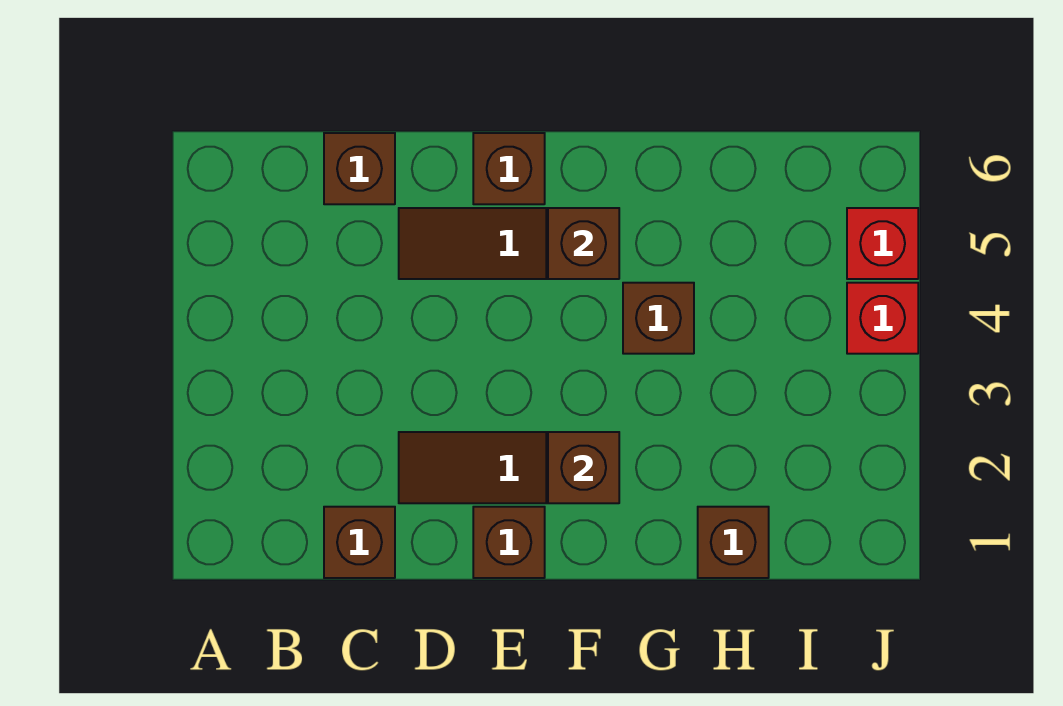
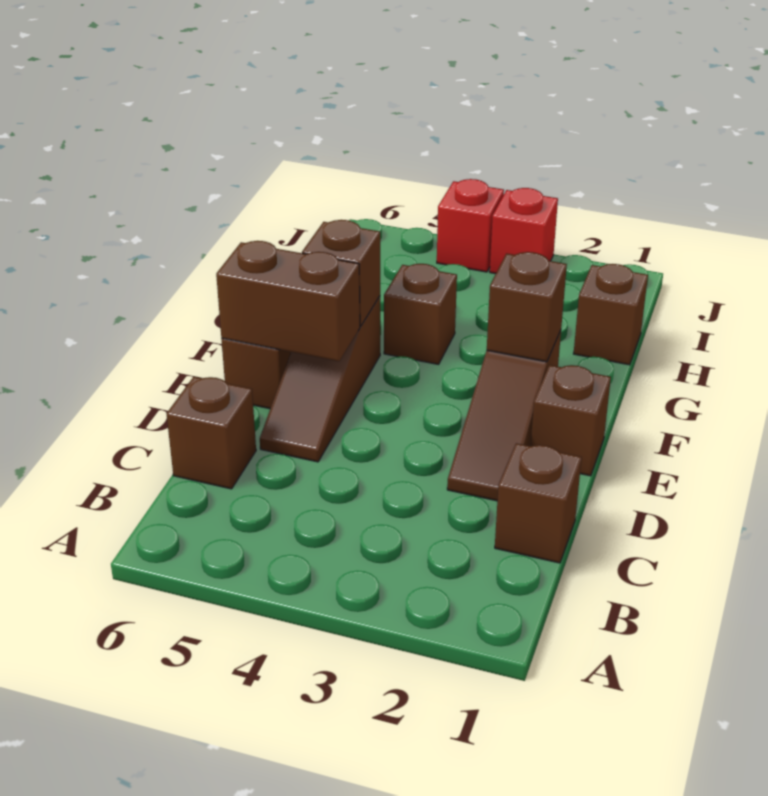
none -> brown brick E5:E6 level 2
red brick J5 level 1 -> red brick J3 level 1

